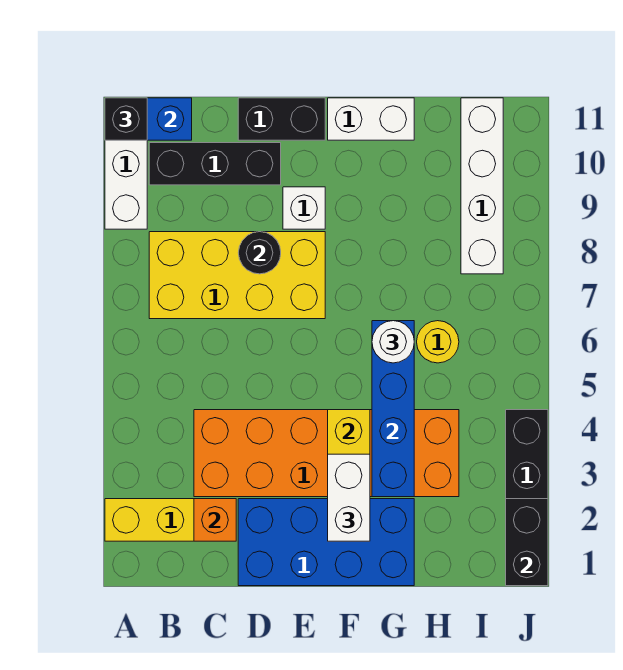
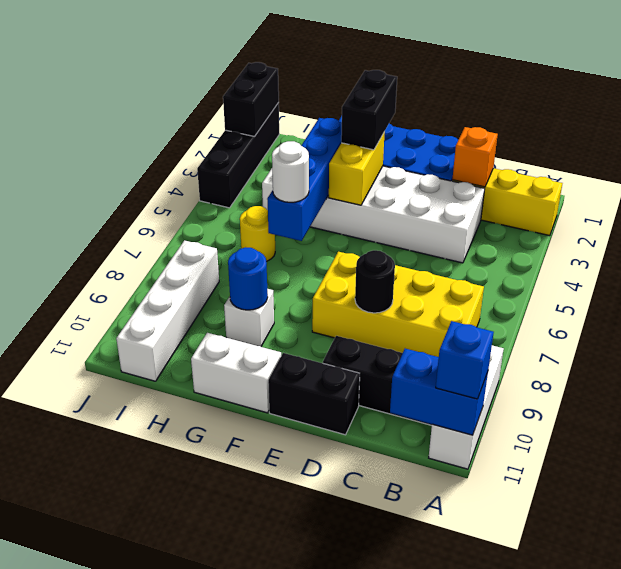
black brick A11 level 3 -> blue brick A11 level 3
orange brick C3:H4 level 1 -> white brick C3:H4 level 1
white brick E9 level 1 -> white brick G9 level 1
white brick F2:F3 level 3 -> black brick F2:F3 level 3
none -> blue round brick G9 level 2

